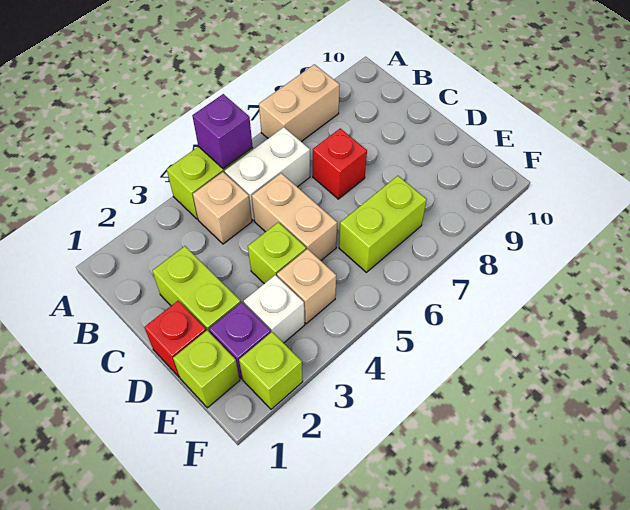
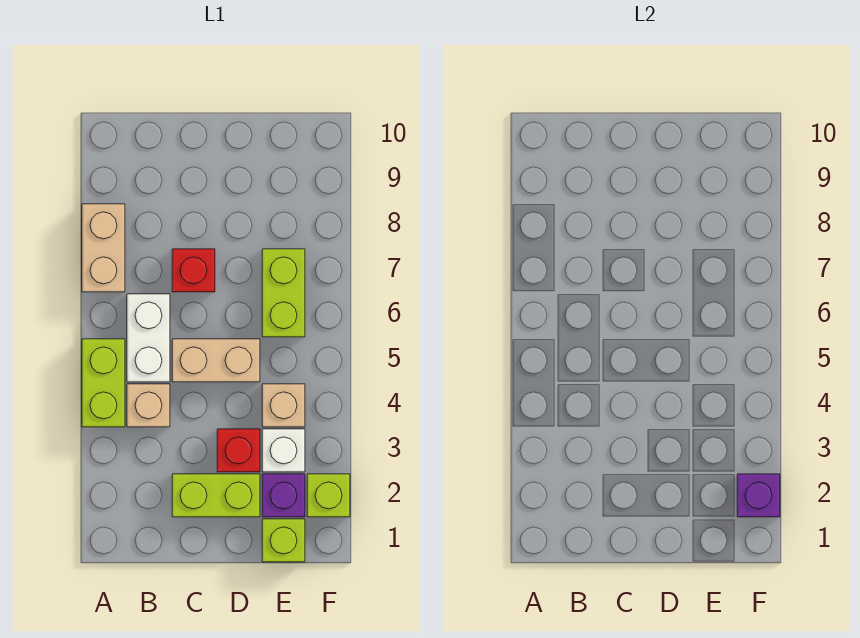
purple brick A5 level 2 -> purple brick F2 level 2
red brick D1 level 1 -> red brick D3 level 1
lime brick D4 level 1 -> none

